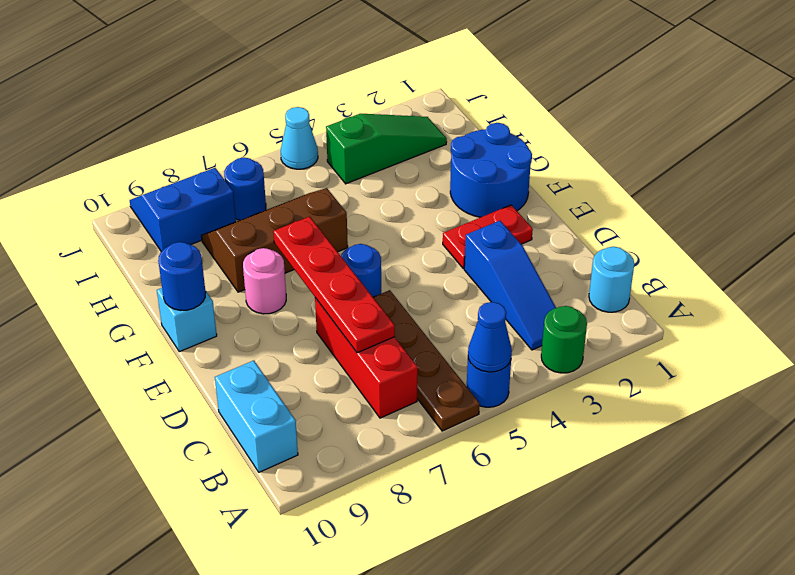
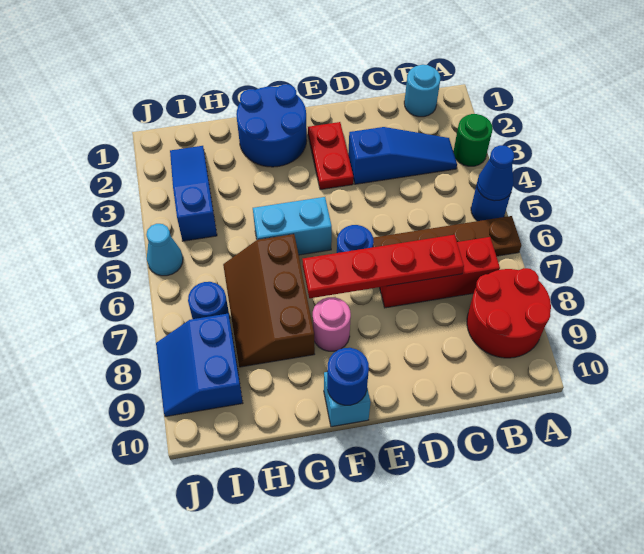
none -> red round brick A8:B9 level 1
cyan brick B10:C10 level 1 -> cyan brick F5:G5 level 1
green slope I2:I4 level 1 top 4 -> blue slope I2:I4 level 1 top 4

